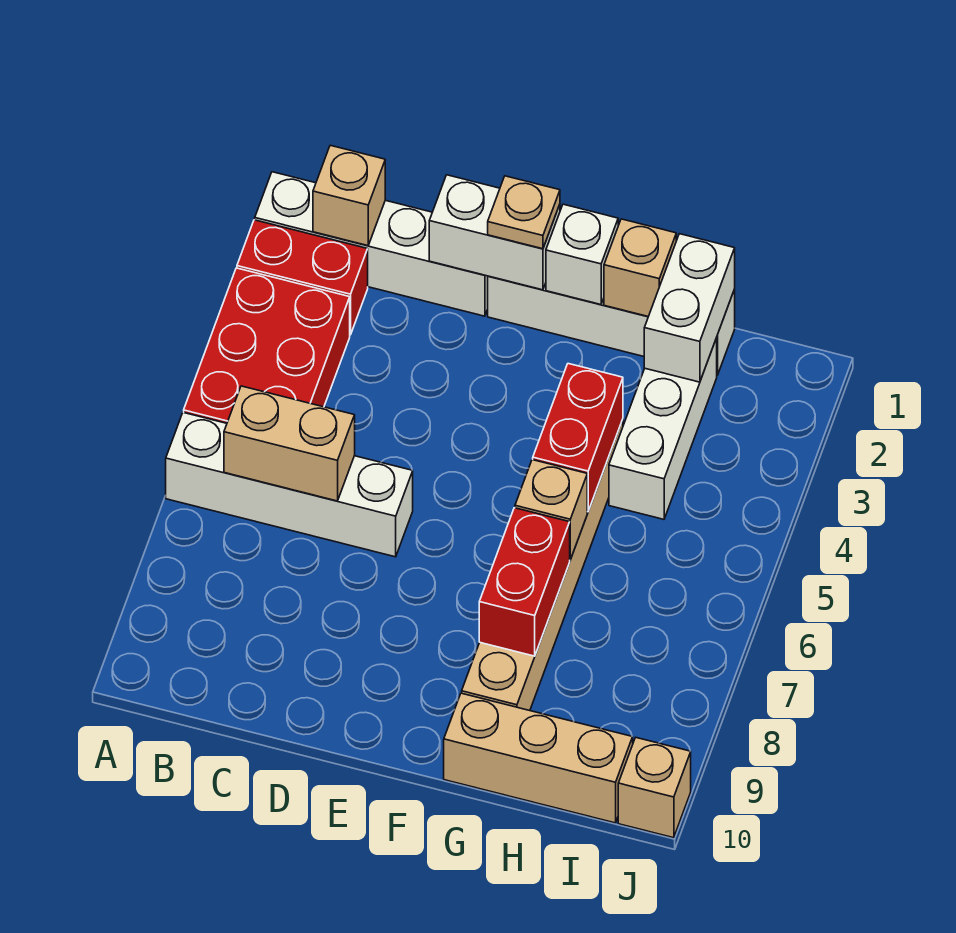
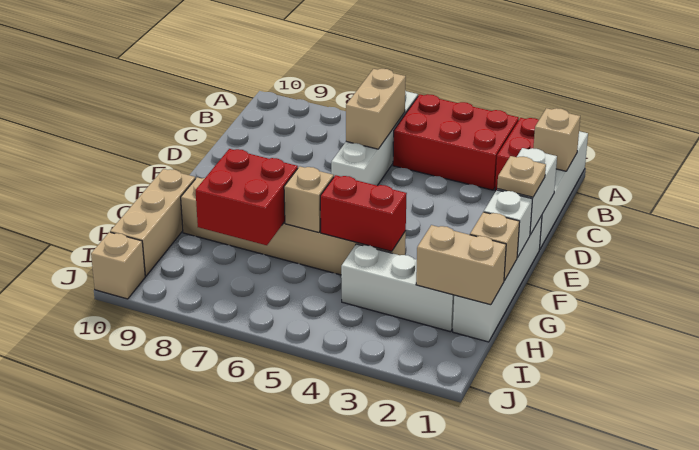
red brick G7:G8 level 2 -> red brick G7:H8 level 2
white brick H1:H2 level 2 -> tan brick H1:H2 level 2

